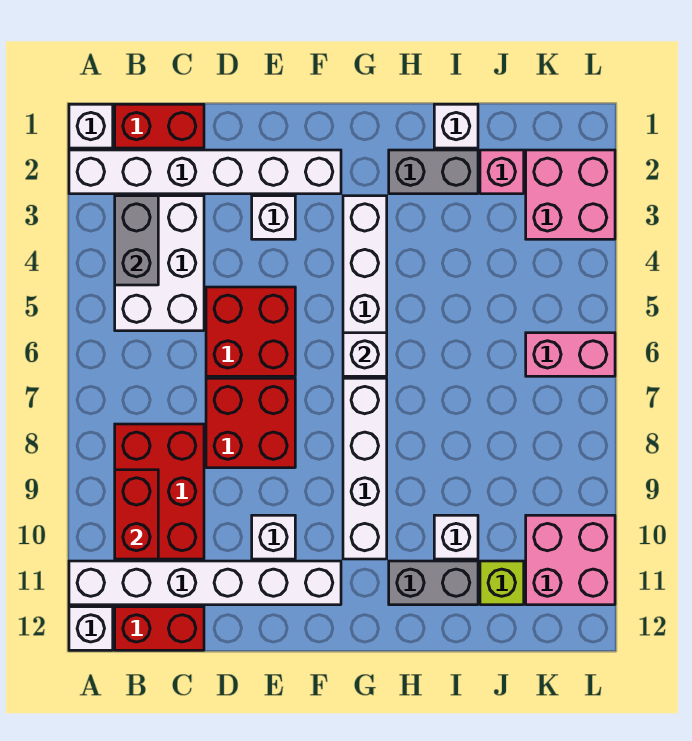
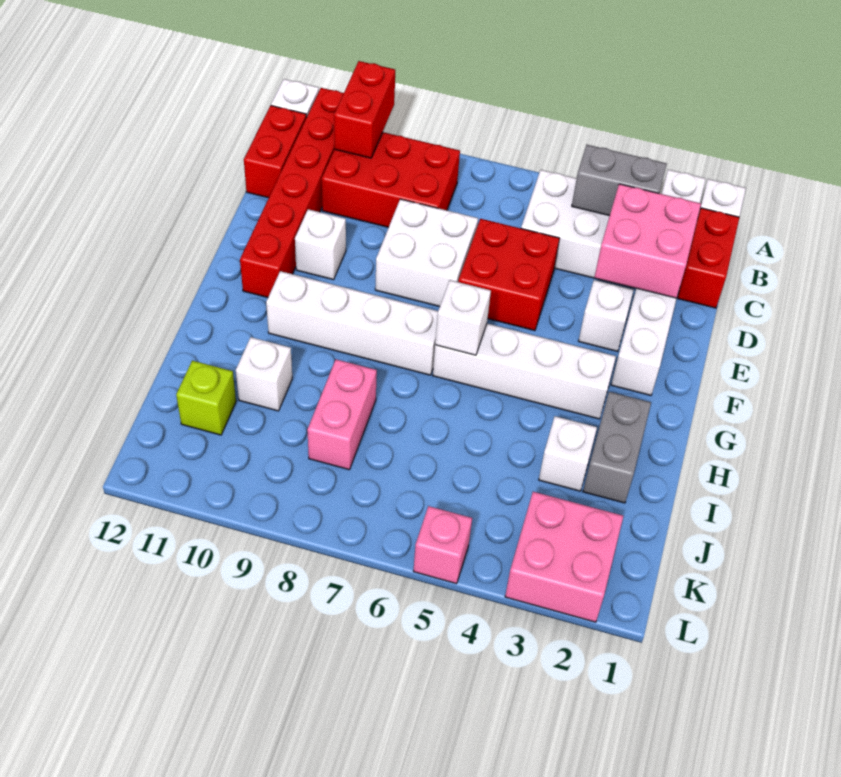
white brick A11:F11 level 1 -> red brick A11:F11 level 1
red brick B9:B10 level 2 -> red brick A10:B10 level 2
red brick D7:E8 level 1 -> white brick D7:E8 level 1
grey brick H11:I11 level 1 -> none
white brick I1 level 1 -> white brick I3 level 1
pink brick J2 level 1 -> pink brick L5 level 1
pink brick K6:L6 level 1 -> pink brick I8:J8 level 1
pink brick K10:L11 level 1 -> pink brick C2:D3 level 2

